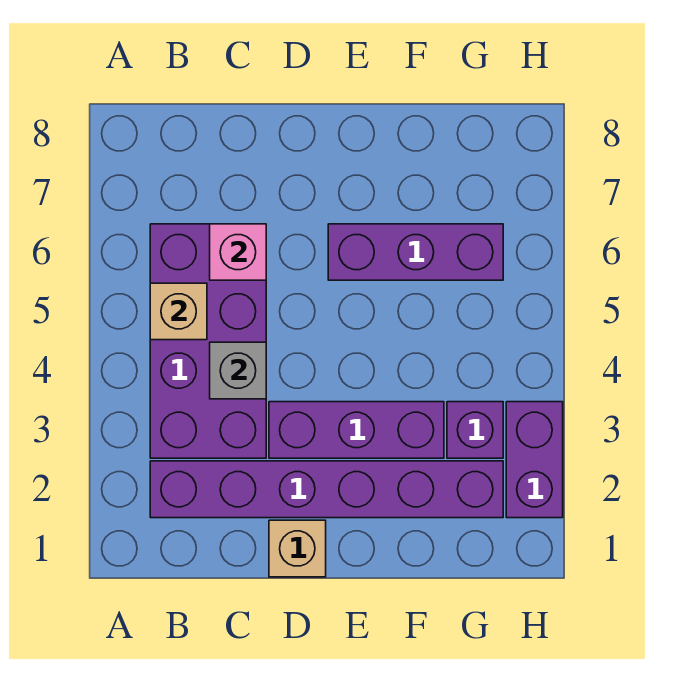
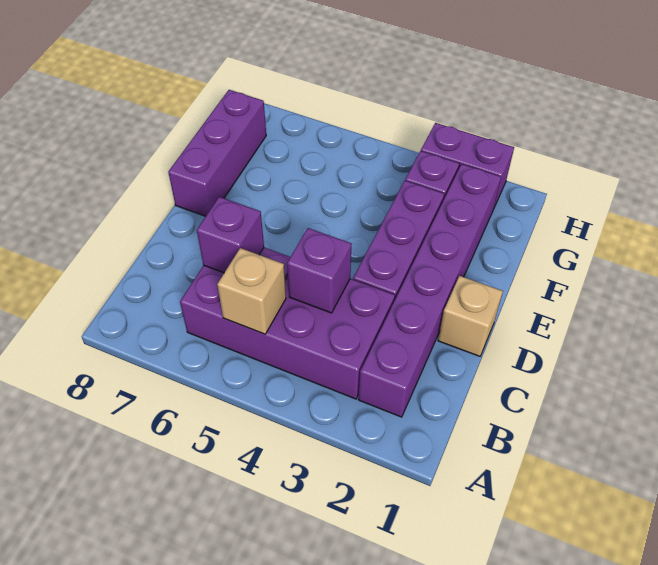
grey brick C4 level 2 -> purple brick C4 level 2
pink brick C6 level 2 -> purple brick C6 level 2
purple brick E6:G6 level 1 -> purple brick E8:G8 level 1

